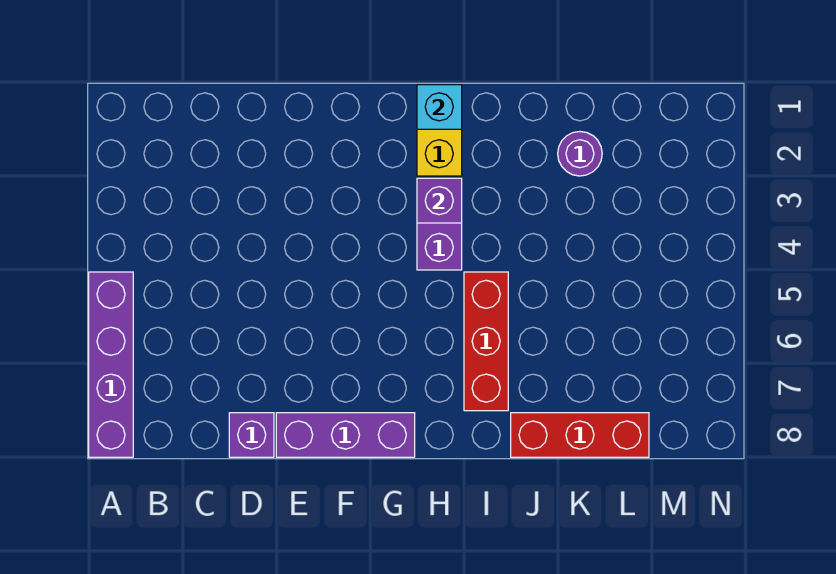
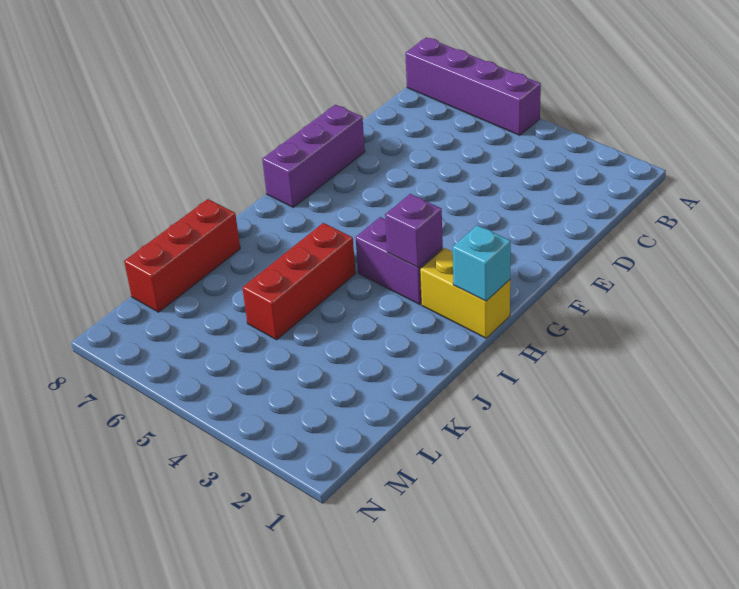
purple brick D8 level 1 -> none
red brick I5:I7 level 1 -> red brick I5:K5 level 1
purple round brick K2 level 1 -> none

